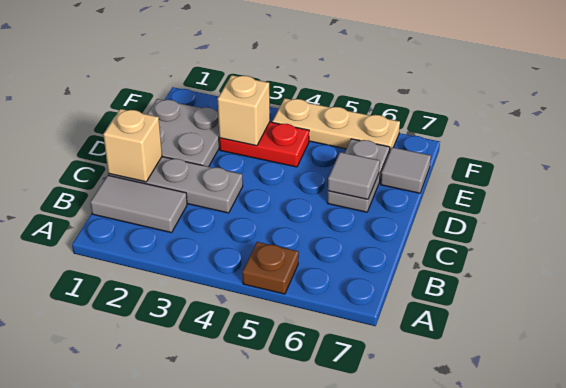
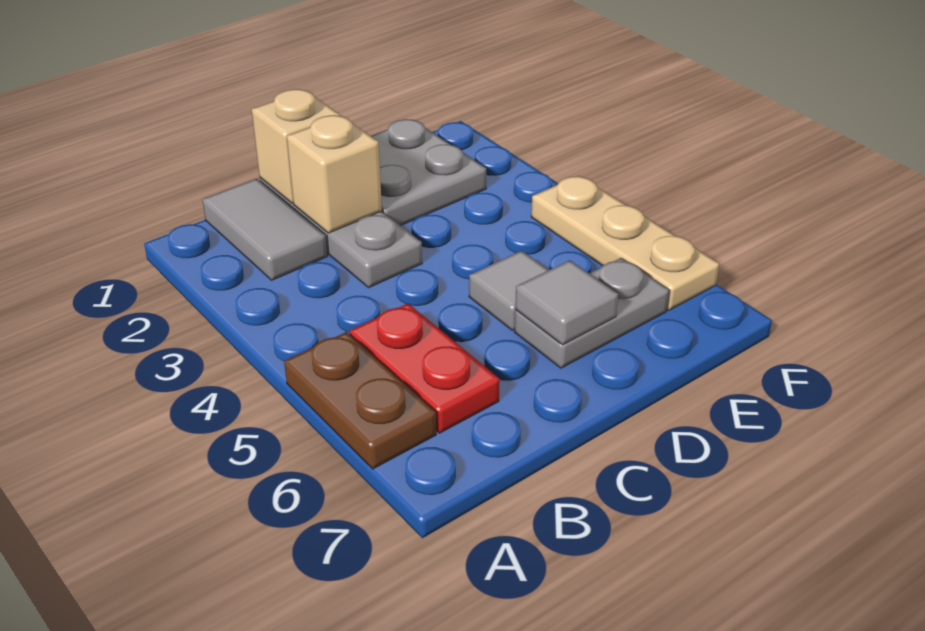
brown plate A5 level 1 -> brown plate A5:A6 level 1
red plate E3:E4 level 1 -> red plate B5:B6 level 1
tan brick E3 level 2 -> tan brick C2 level 2
grey tile E7 level 1 -> grey tile D5 level 1

